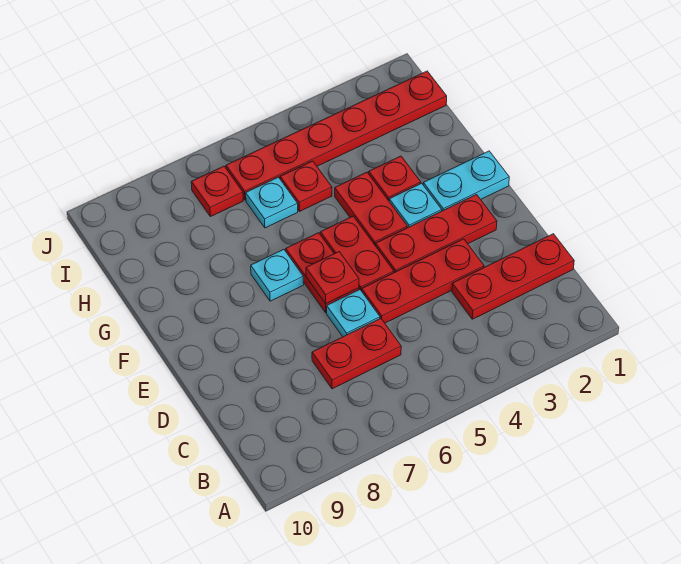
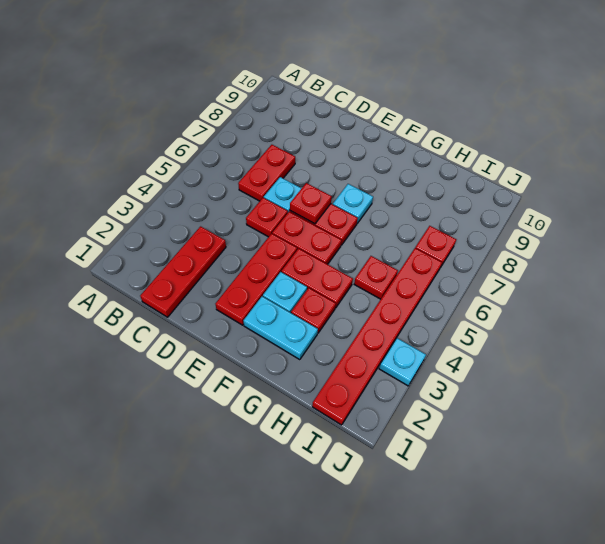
red plate D3:D5 level 1 -> red plate D5 level 1
cyan plate F1:F2 level 1 -> cyan plate F2:G2 level 1
cyan plate H6 level 1 -> cyan plate J3 level 1

